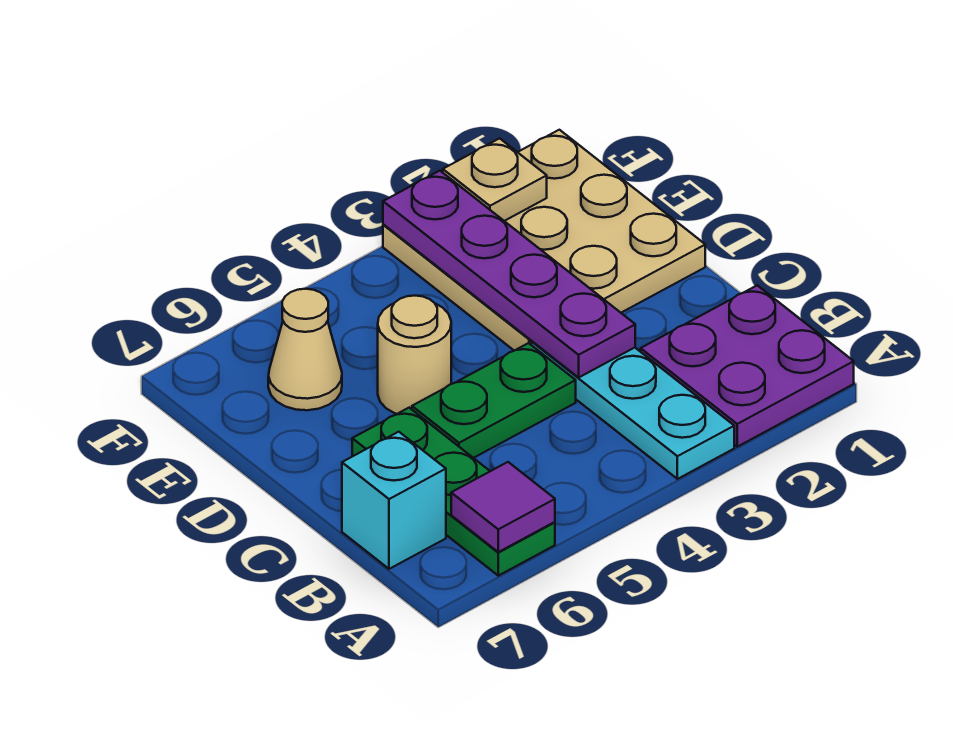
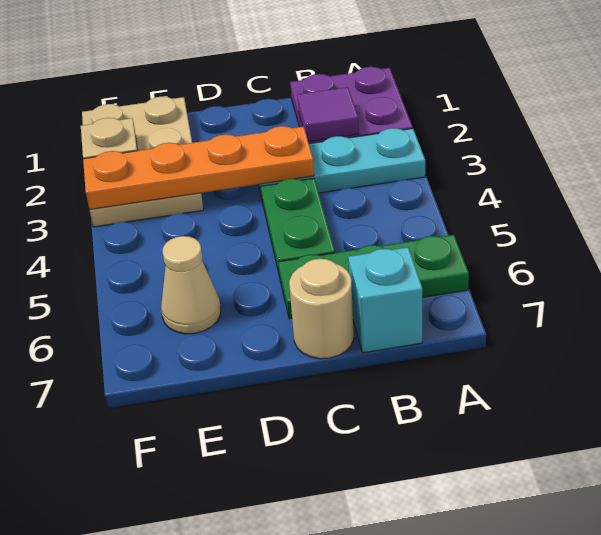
purple tile A6 level 2 -> purple tile B2 level 2
purple plate C3:F3 level 2 -> orange plate C3:F3 level 2
tan plate D1:F3 level 1 -> tan plate E1:F3 level 1
tan round brick D5 level 1 -> tan round brick C7 level 1

